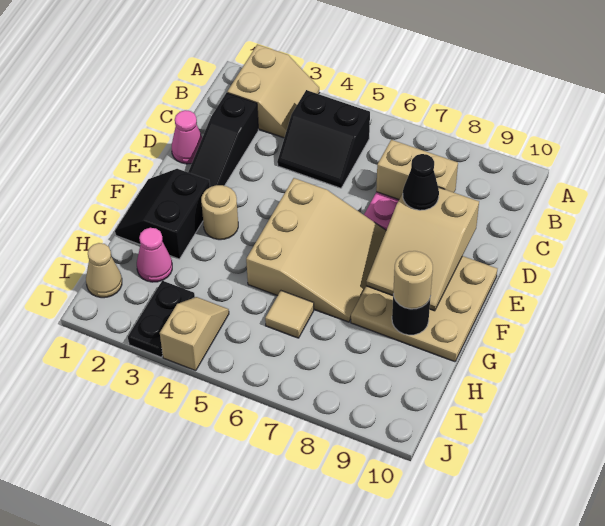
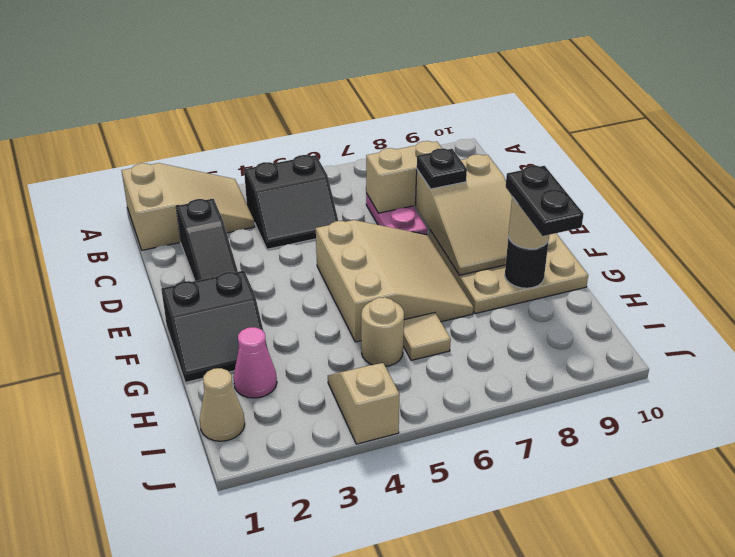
tan slope A2:B3 level 1 top 2 -> tan slope A1:B3 level 1 top 1
pink cone D1 level 1 -> none
black cone D8 level 3 -> black plate D8 level 3
black slope F1:G2 level 1 top 2 -> black slope F1:G2 level 1 top F
tan round brick F3 level 1 -> tan round brick H5 level 1
black plate I3:J3 level 1 -> black plate G9:H9 level 4

